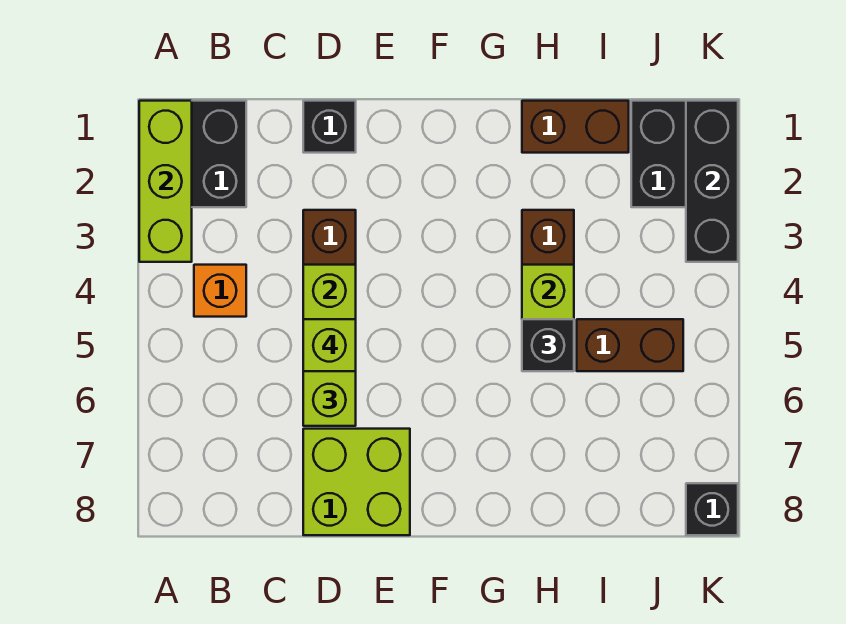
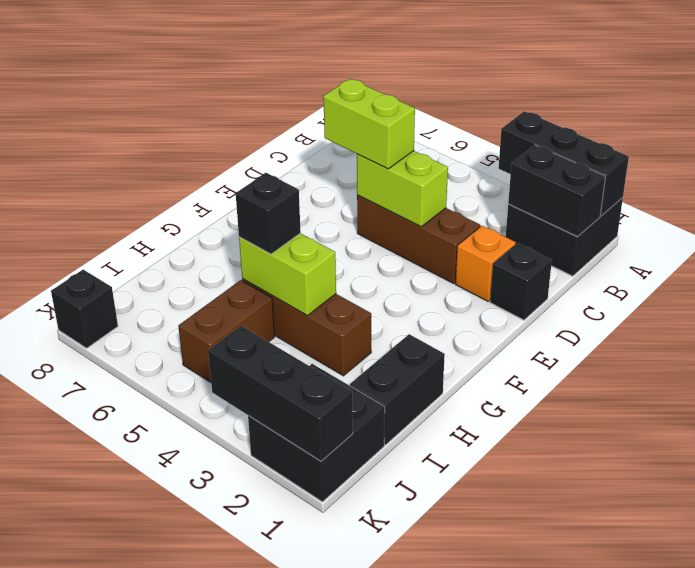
lime brick A1:A3 level 2 -> black brick A1:A3 level 2
none -> black brick B1:B2 level 2
orange brick B4 level 1 -> orange brick D2 level 1
lime brick D5 level 4 -> none
lime brick D7:E8 level 1 -> none
brown brick H1:I1 level 1 -> black brick H1:I1 level 1

